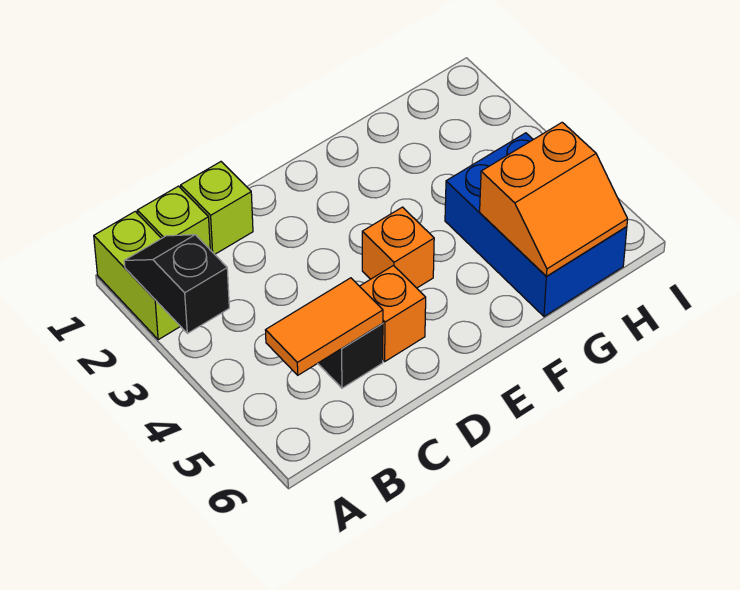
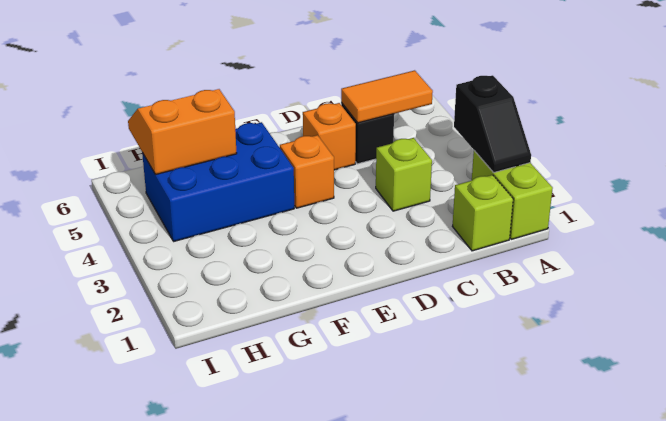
lime brick C1 level 1 -> lime brick C3 level 1
blue brick G4:H6 level 1 -> blue brick F4:H5 level 1

